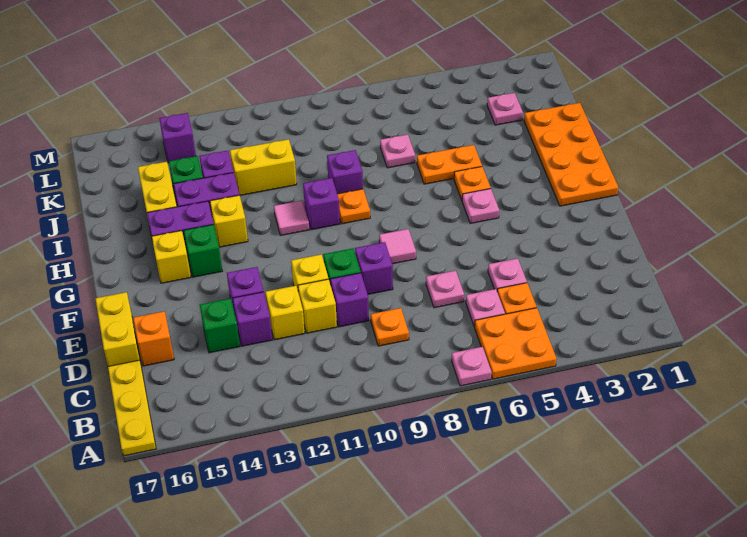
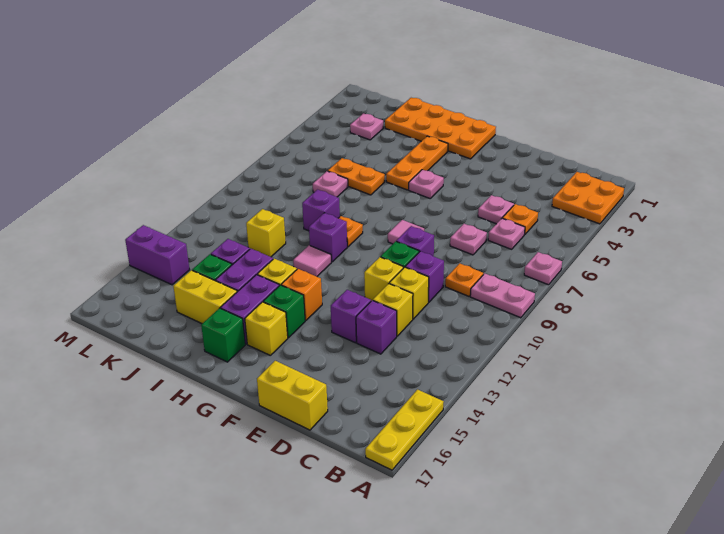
orange plate A5:B6 level 1 -> orange plate A2:B3 level 1
none -> pink plate A9:B9 level 1
yellow plate A17:C17 level 1 -> yellow plate A15:A17 level 1
green brick D14 level 1 -> green brick H16 level 1
orange brick D16 level 1 -> orange brick G13 level 1
orange plate H5 level 1 -> orange plate H3:H5 level 1
orange plate I5:I6 level 1 -> orange plate I6:J6 level 1
yellow brick J11:J12 level 1 -> yellow brick J11 level 1
purple brick L14 level 1 -> purple brick L14:M14 level 1

